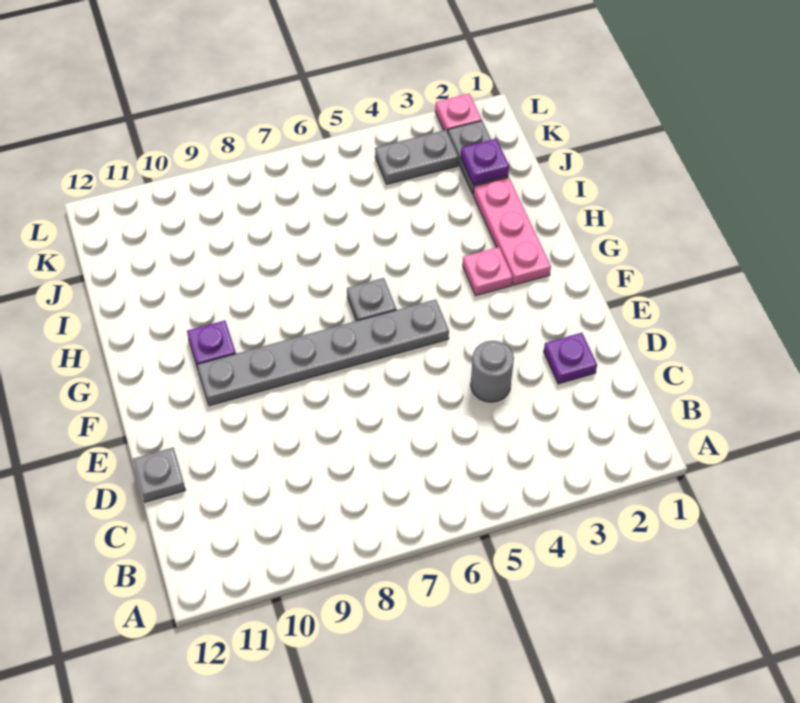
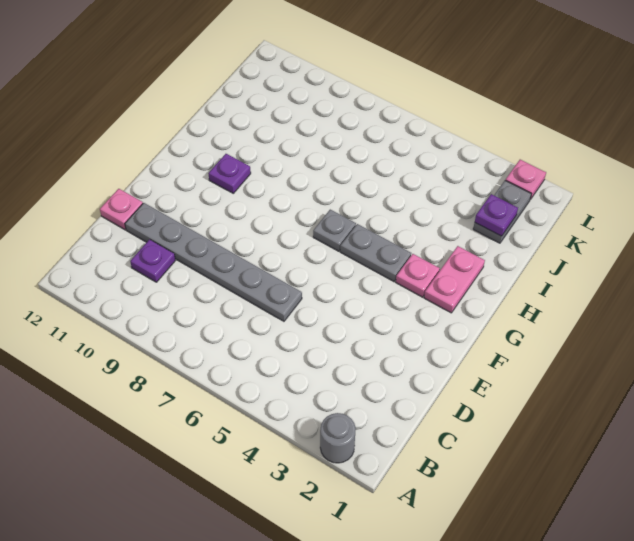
purple plate D2 level 1 -> purple plate C10 level 1
grey round brick D4 level 1 -> grey round brick A2 level 1
grey plate D12 level 1 -> pink plate D12 level 1
grey plate F5:F10 level 1 -> grey plate D6:D11 level 1
pink plate G2:I2 level 1 -> pink plate G2:H2 level 1
grey plate K3:K4 level 1 -> grey plate G4:G5 level 1

